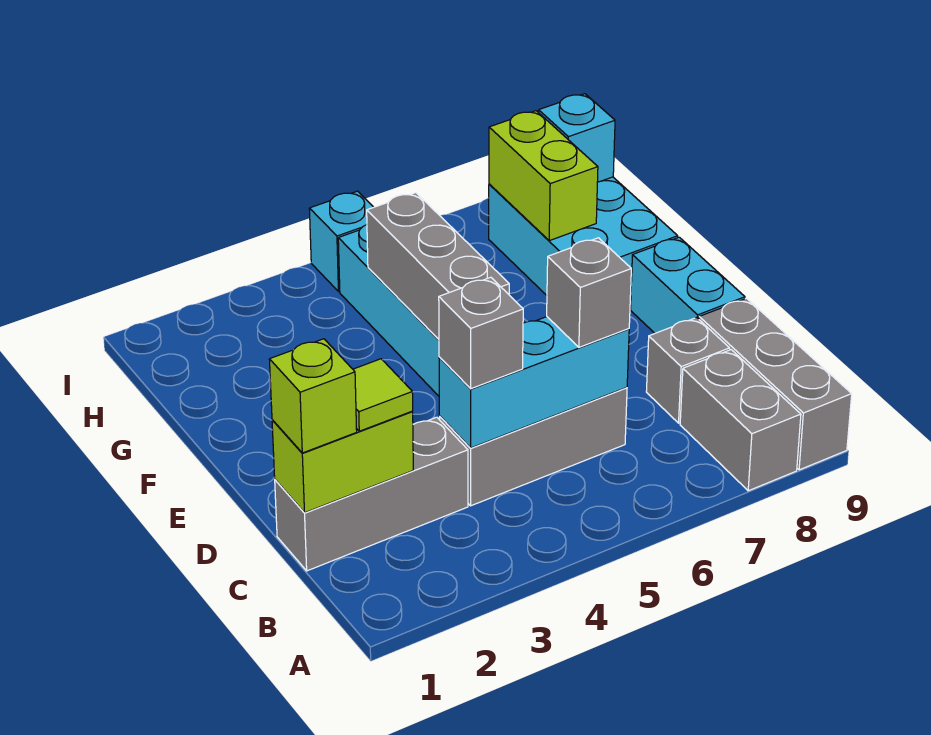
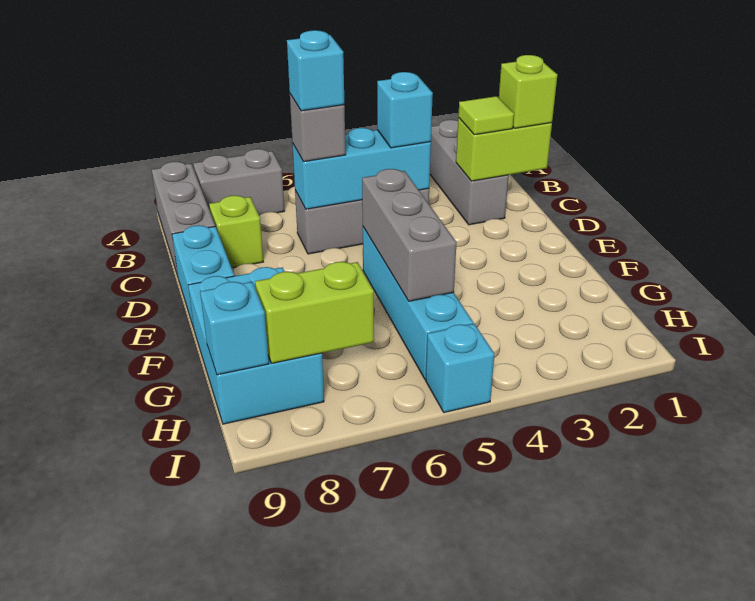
grey brick A8:B8 level 1 -> grey brick A7:A8 level 1
grey brick C1:C3 level 1 -> grey brick A2:C2 level 1
grey brick C4 level 3 -> cyan brick C4 level 3
none -> cyan brick C6 level 4
grey brick C8 level 1 -> lime brick C8 level 1
lime brick G8:H8 level 2 -> lime brick H7:H8 level 2

